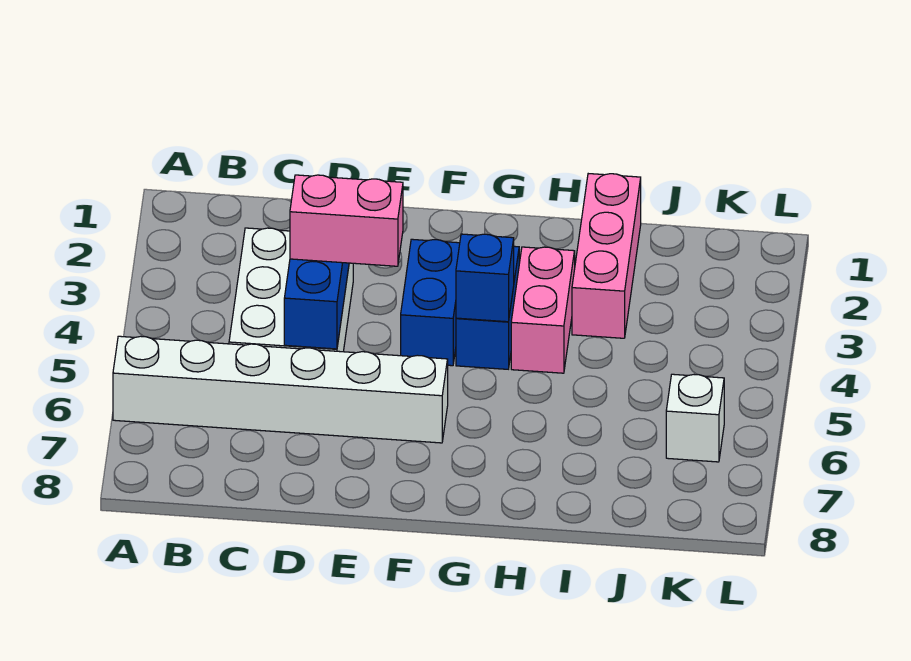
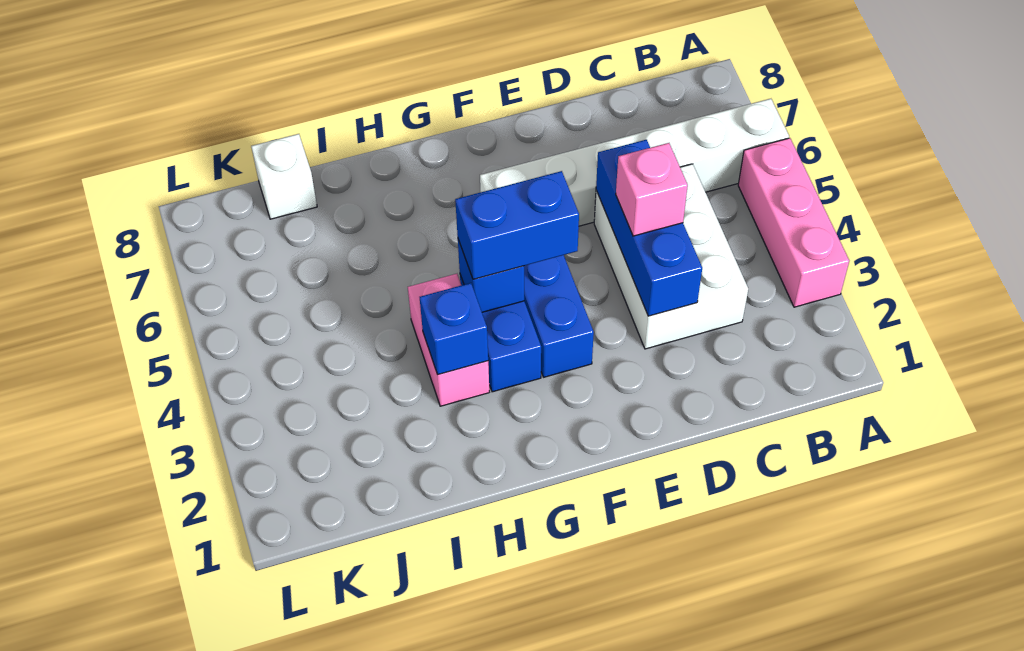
pink brick D4:E4 level 3 -> pink brick D4 level 3
none -> blue brick F4:G4 level 3
none -> blue brick H3 level 2
pink brick I1:I3 level 1 -> pink brick A3:A5 level 1
white brick K6 level 1 -> white brick J8 level 1

